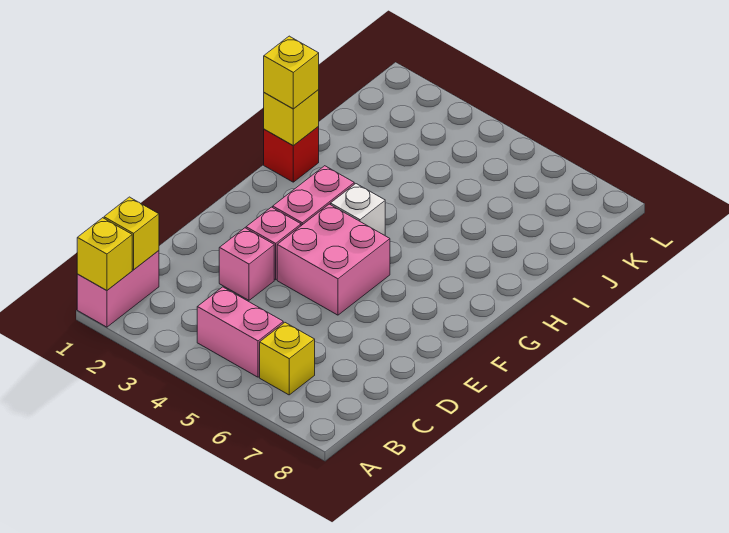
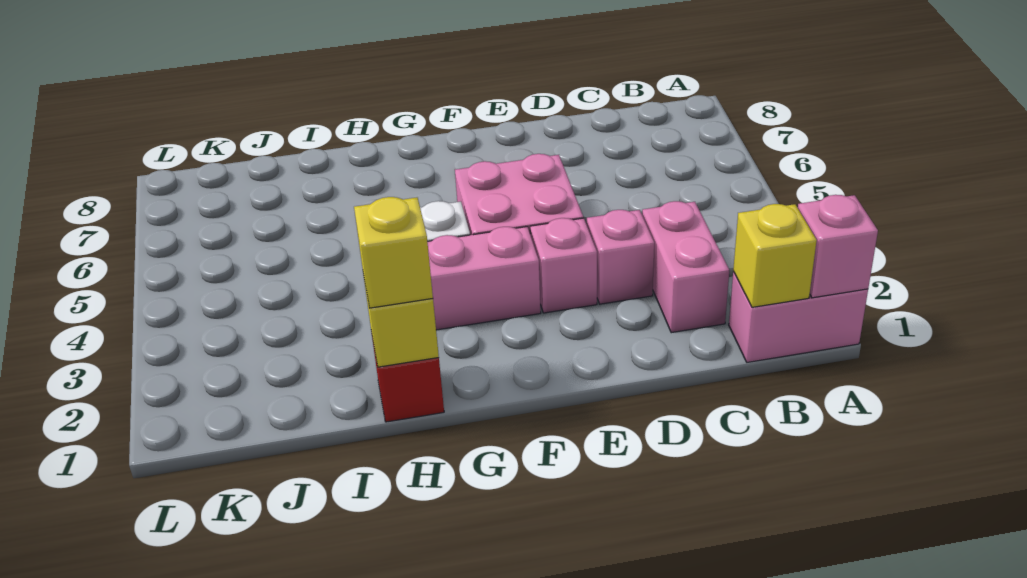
yellow brick A1 level 2 -> pink brick A1 level 2
pink brick B4:B5 level 1 -> pink brick C2:C3 level 1
yellow brick B6 level 1 -> none

